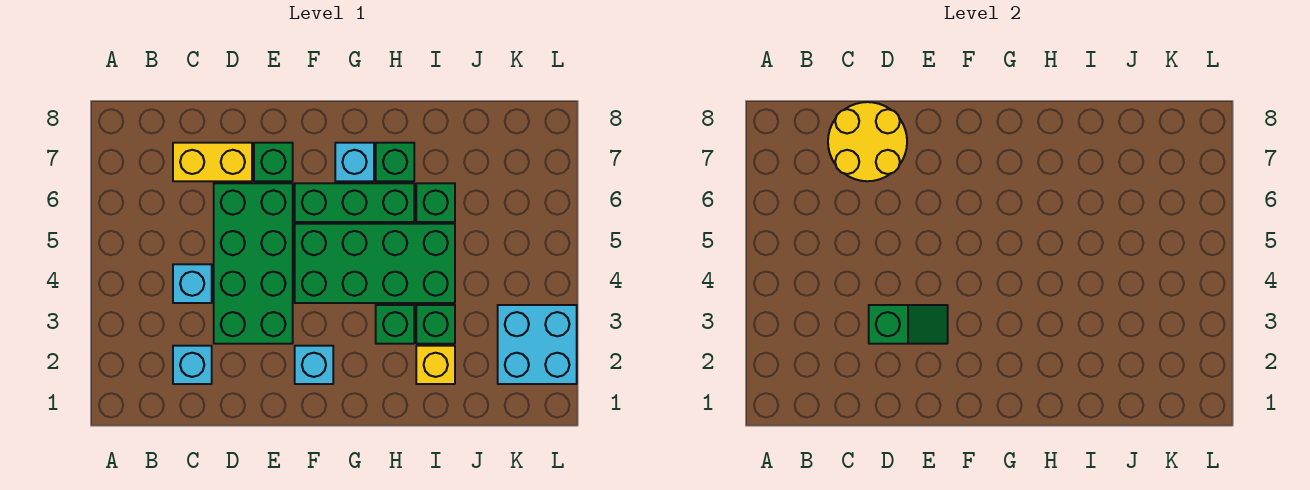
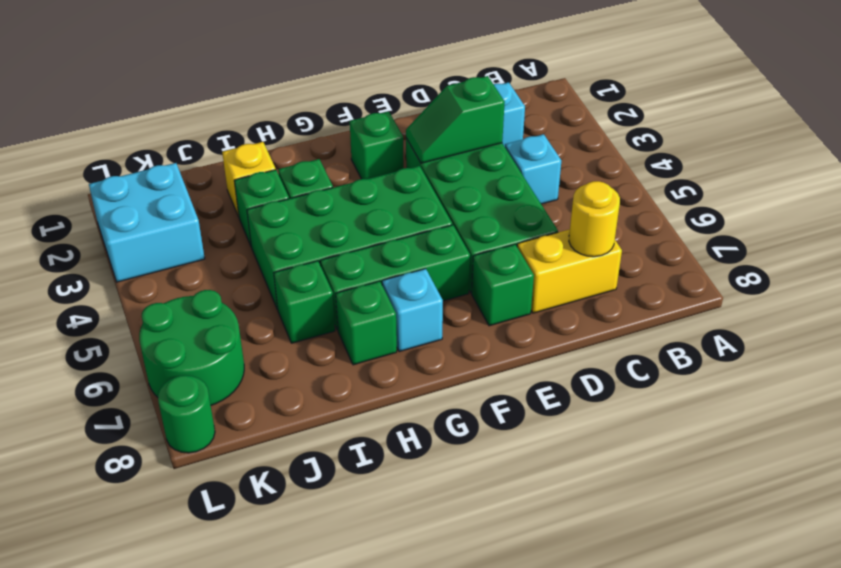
yellow round brick C7:D8 level 2 -> yellow round brick C7 level 2
cyan brick F2 level 1 -> green brick F2 level 1
none -> green round brick K6:L7 level 1
none -> green round brick L8 level 1

